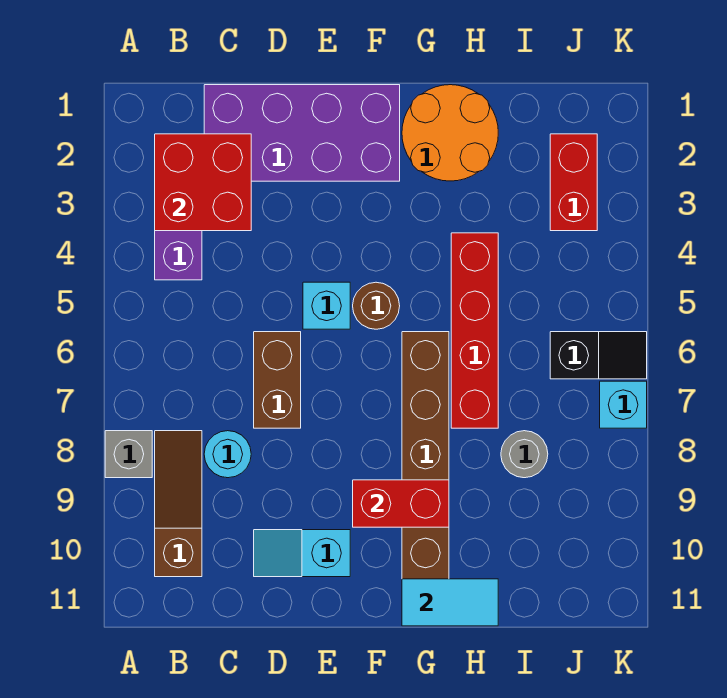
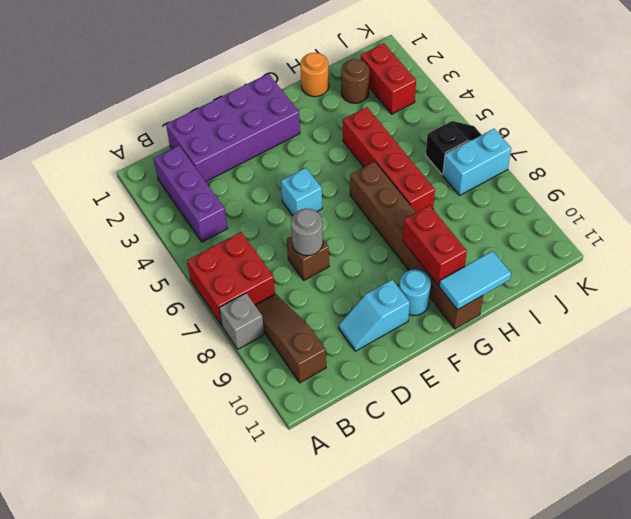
red brick B2:C3 level 2 -> red brick A6:B7 level 1
cyan round brick C8 level 1 -> cyan round brick F10 level 1
brown brick D6:D7 level 1 -> brown brick D7 level 1
brown round brick F5 level 1 -> brown round brick I2 level 1
red brick F9:G9 level 2 -> red brick G9:G10 level 2
orange round brick G1:H2 level 1 -> orange round brick H1 level 1
grey round brick I8 level 1 -> grey round brick D7 level 2
cyan brick K7 level 1 -> cyan brick J7:K7 level 1

